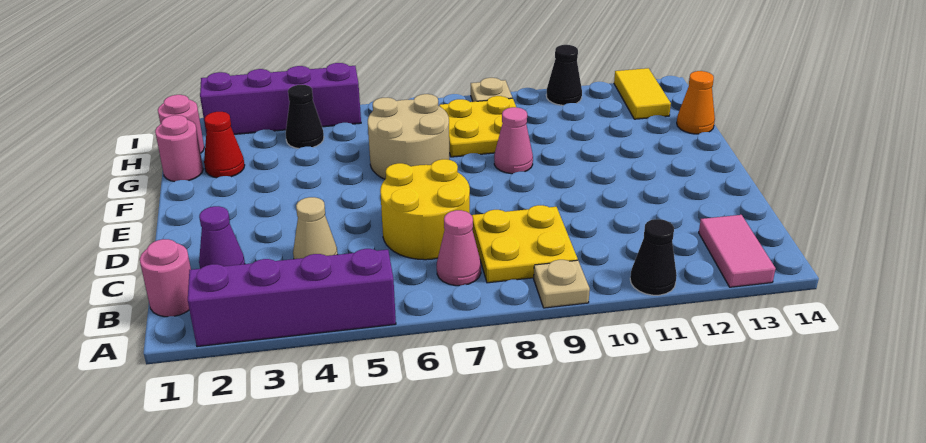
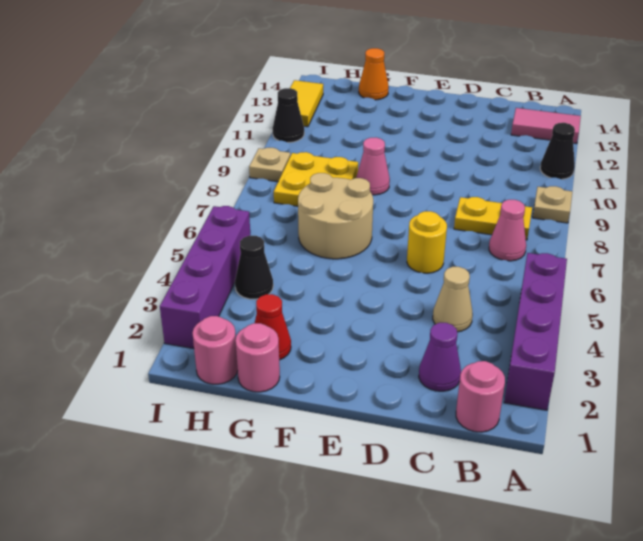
yellow plate B8:C9 level 1 -> yellow plate B8:C8 level 1
yellow round brick C6:D7 level 1 -> yellow round brick D6 level 1
yellow tile H13:I13 level 1 -> yellow tile I12:I13 level 1

